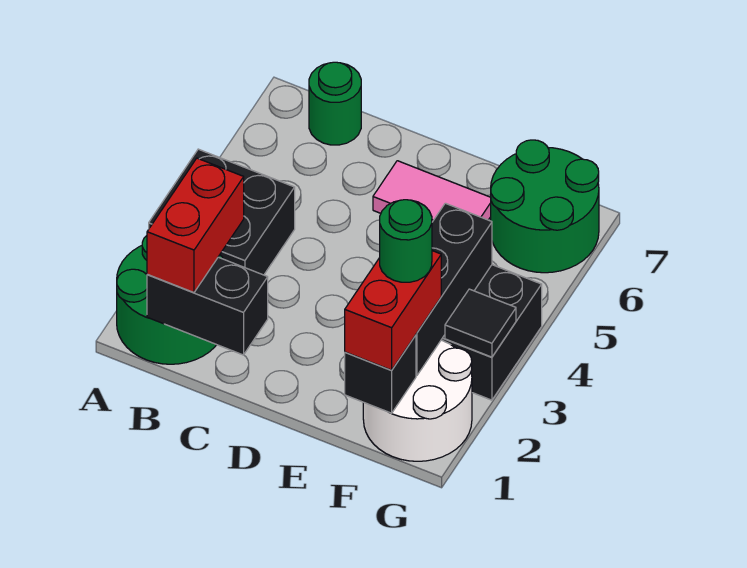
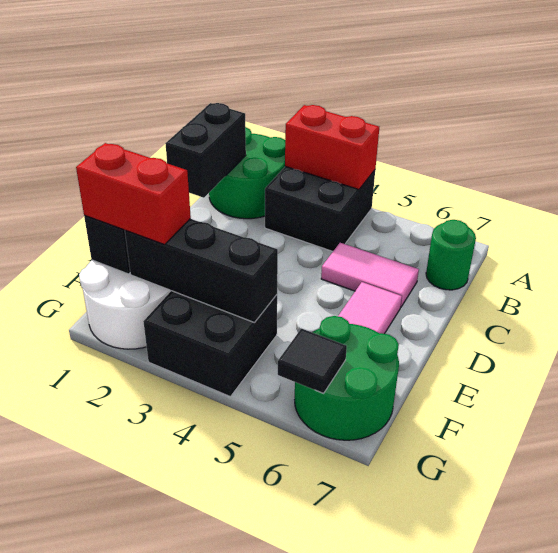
red brick B1:B2 level 3 -> red brick A3:A4 level 2
none -> pink tile C5:C6 level 1
green round brick F2 level 4 -> none
black tile G3 level 2 -> black tile G6 level 2

